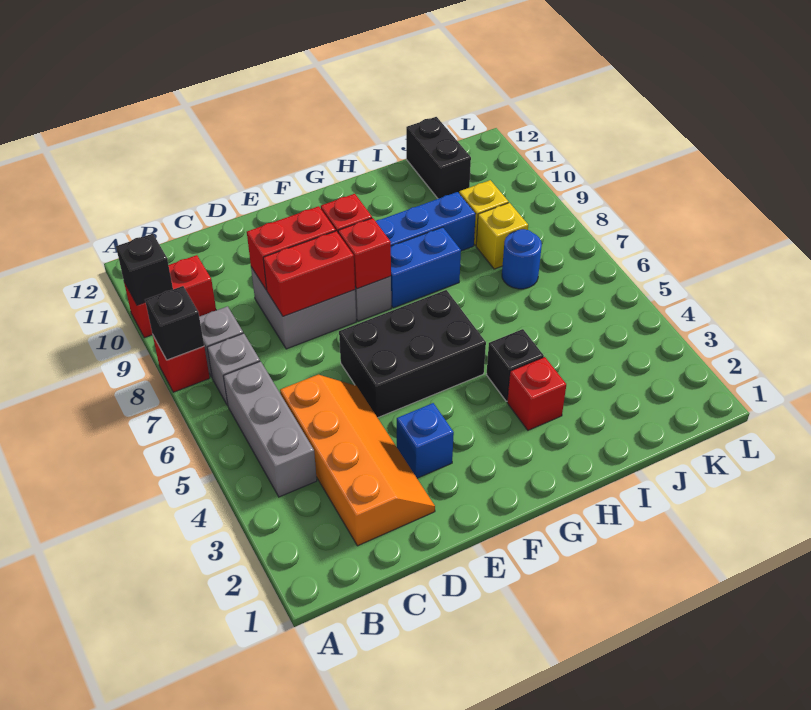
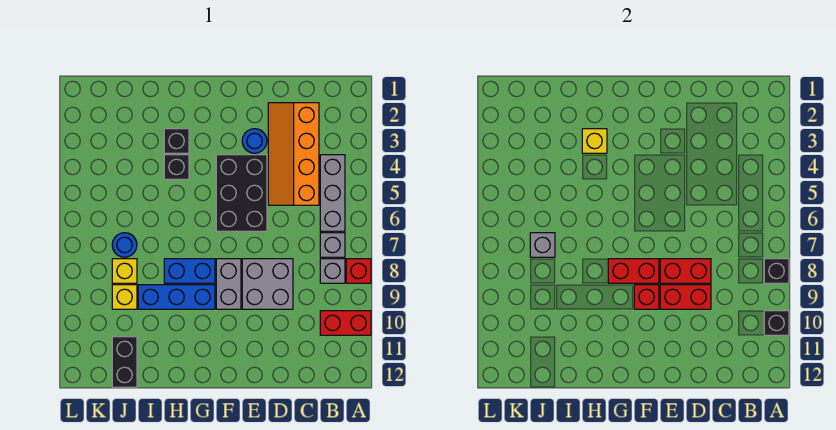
blue brick E3 level 1 -> blue round brick E3 level 1
black brick E5:G6 level 1 -> black brick E4:F6 level 1
red brick F8 level 2 -> red brick F8:G8 level 2
red brick H3 level 1 -> black brick H3 level 1
none -> yellow brick H3 level 2
none -> grey brick J7 level 2

